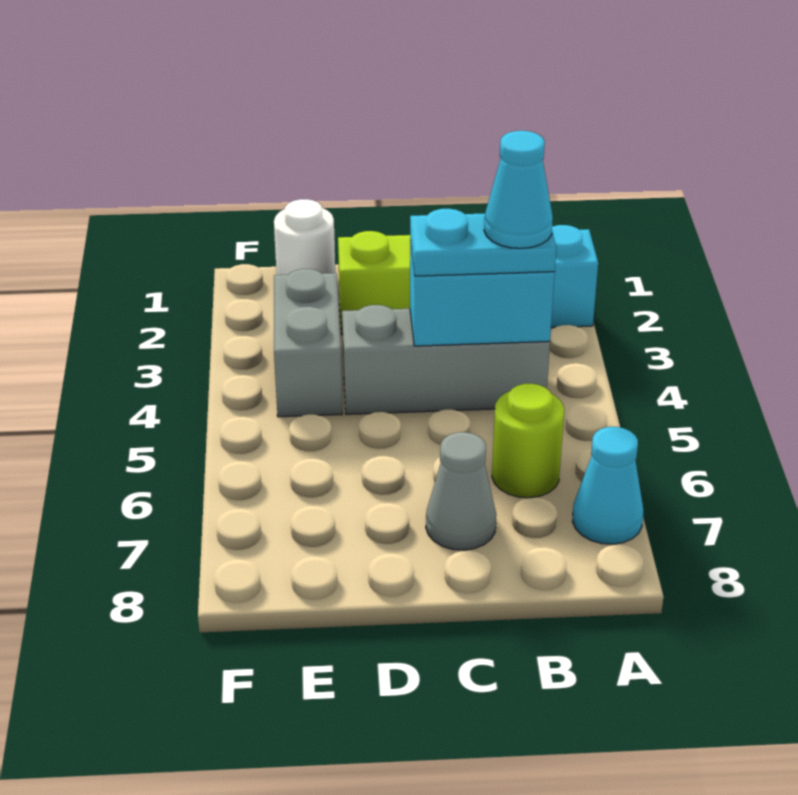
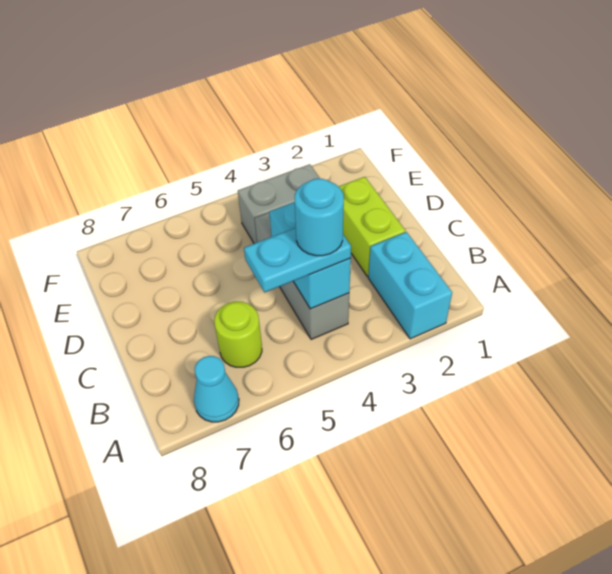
cyan plate B4:C4 level 3 -> cyan plate B4:B5 level 3
cyan cone B4 level 4 -> cyan round brick B4 level 4
grey cone C7 level 1 -> none
white round brick E1 level 1 -> none

